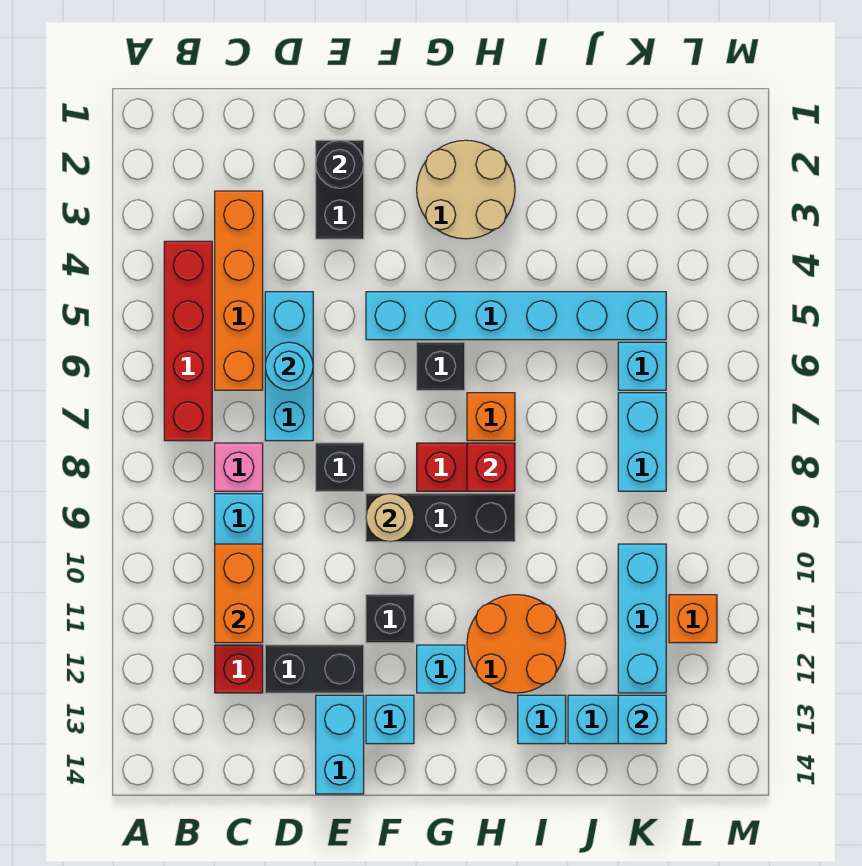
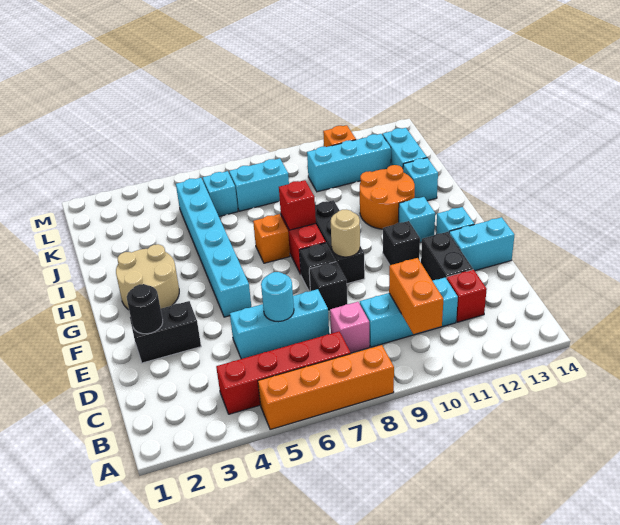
orange brick C3:C6 level 1 -> orange brick A5:A8 level 1
orange brick C10:C11 level 2 -> orange brick B10:C10 level 2
black brick G6 level 1 -> black brick F8 level 1
cyan brick K13 level 2 -> none

